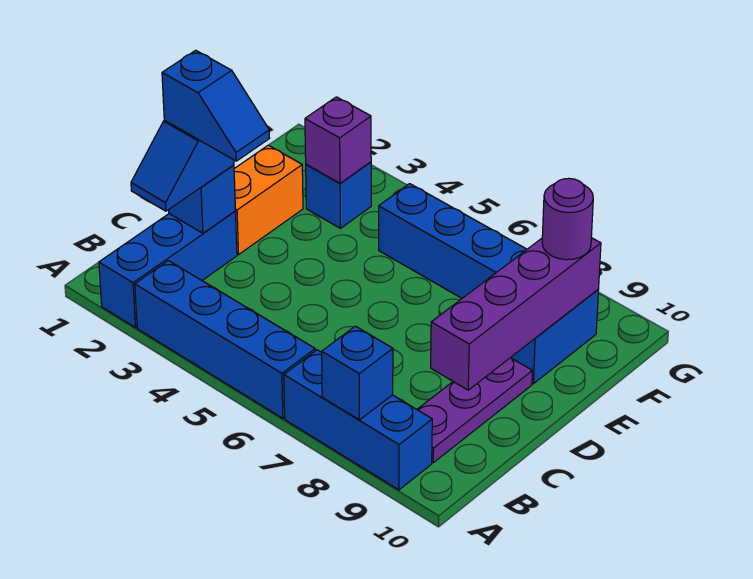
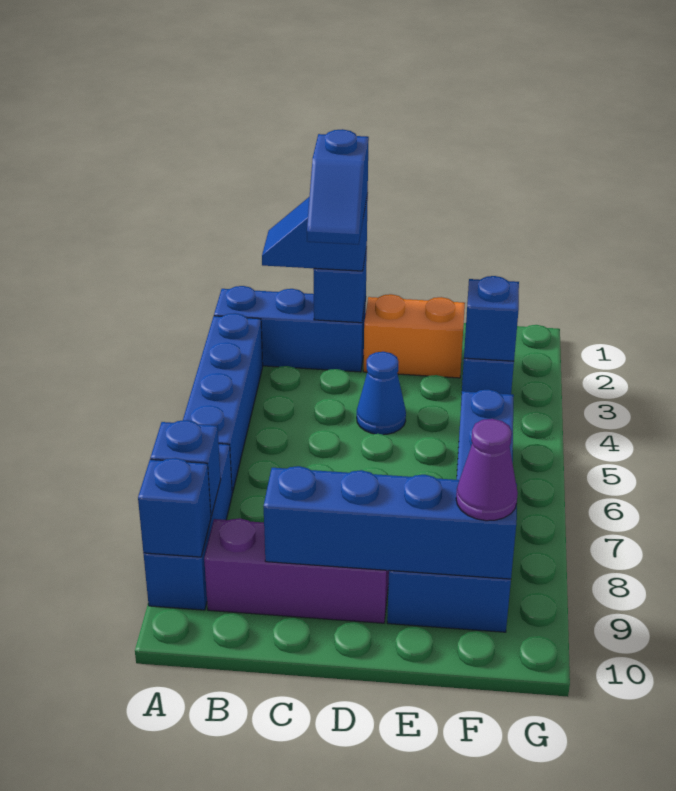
none -> blue brick A9 level 2
purple plate B9:D9 level 1 -> purple brick B9:D9 level 1
purple brick C9:F9 level 2 -> blue brick C9:F9 level 2
none -> blue cone D4 level 1
purple brick F3 level 2 -> blue brick F3 level 2
purple round brick F9 level 3 -> purple cone F9 level 3

